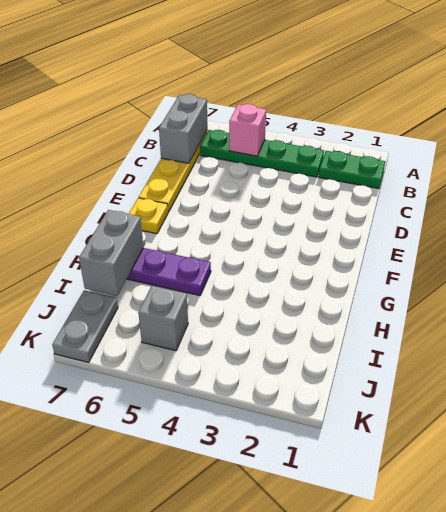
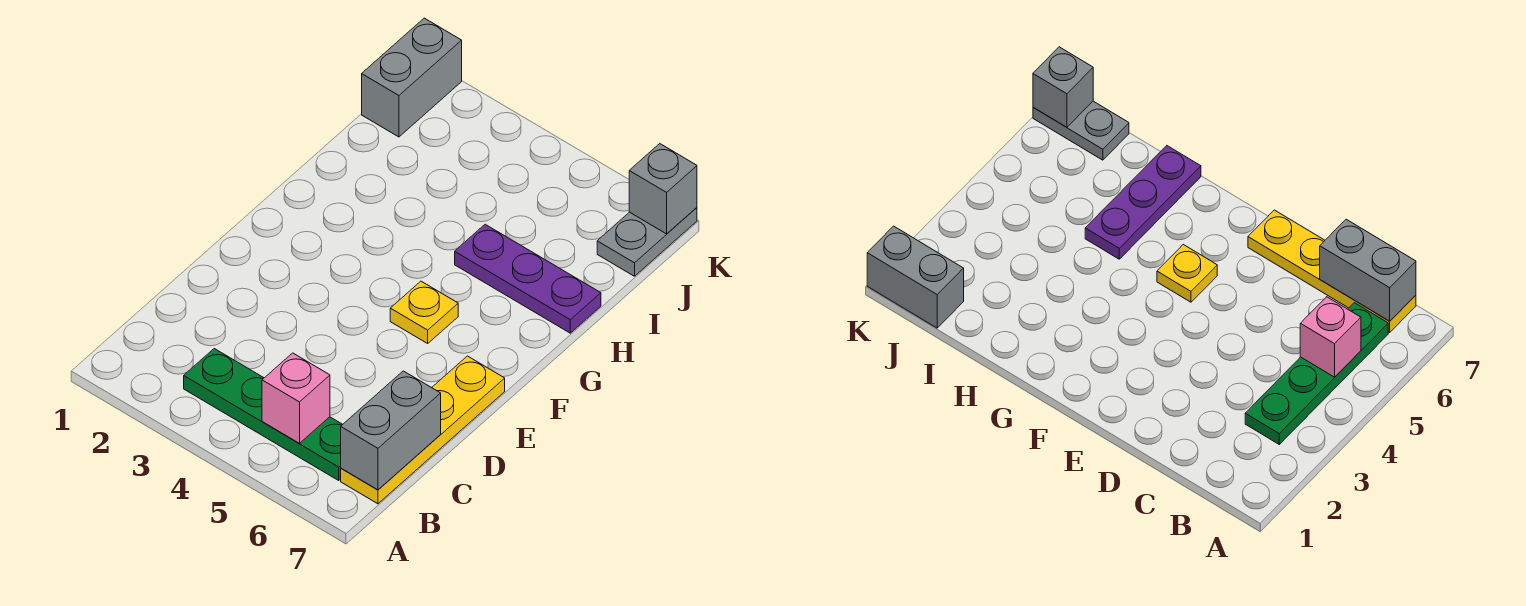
green plate B1:B2 level 1 -> none
yellow plate F7 level 1 -> yellow plate F5 level 1
grey brick H7:I7 level 2 -> grey brick J1:K1 level 1
grey brick J5 level 1 -> grey brick K7 level 2

